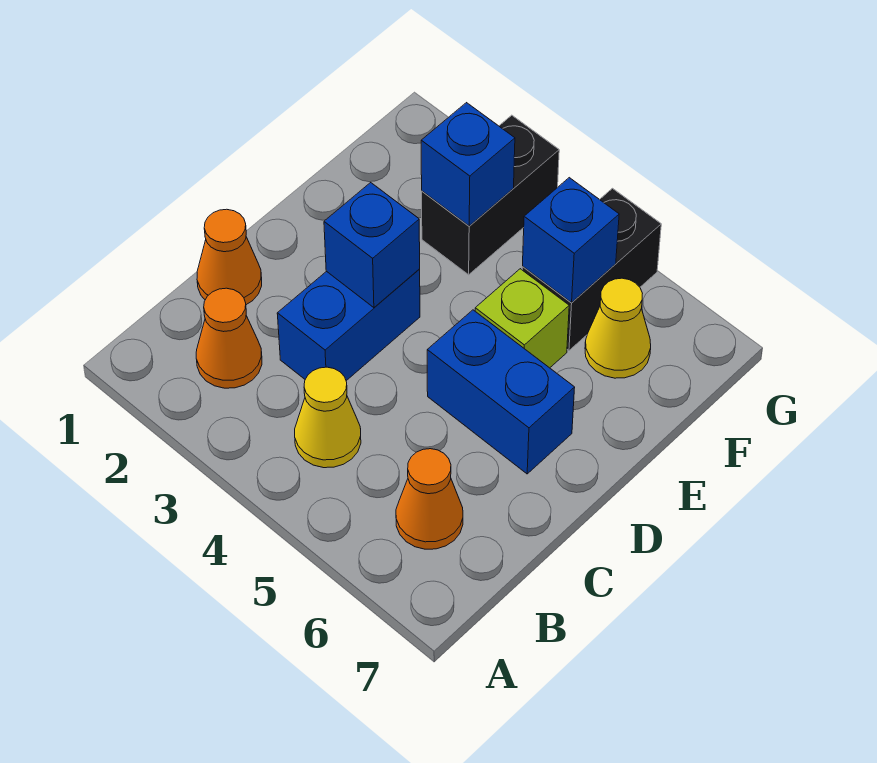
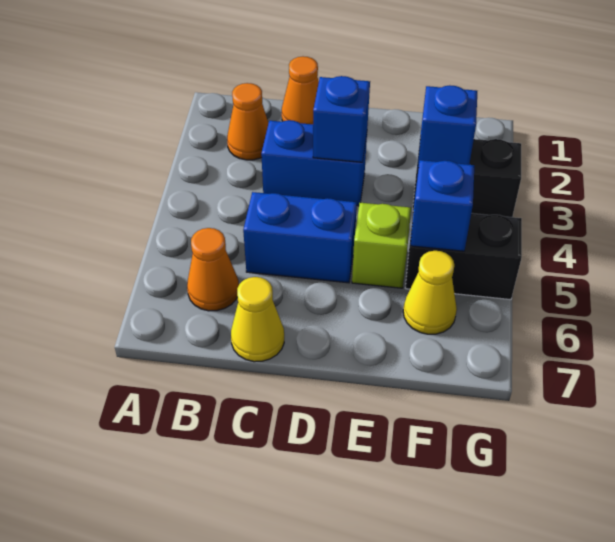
yellow cone B4 level 1 -> yellow cone C7 level 1
blue brick D5:D6 level 1 -> blue brick C5:D5 level 1

